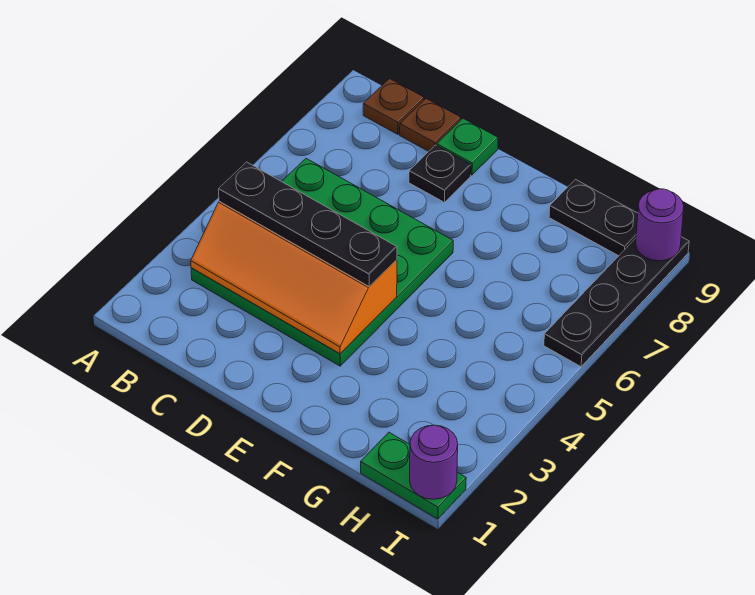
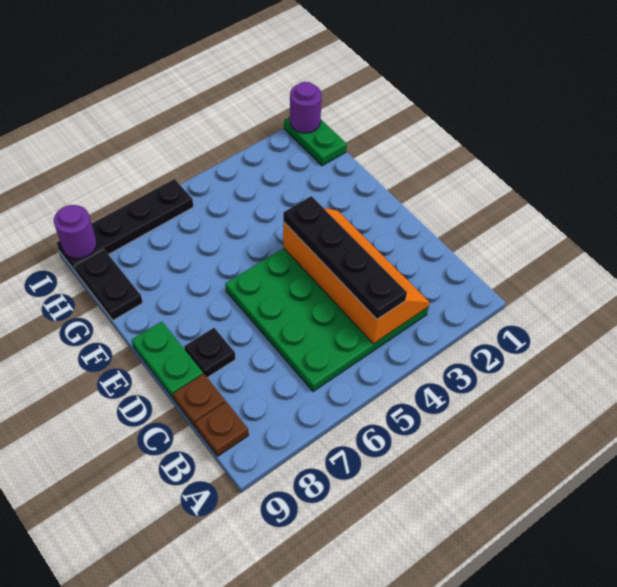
green plate D9 level 1 -> green plate D9:E9 level 1

